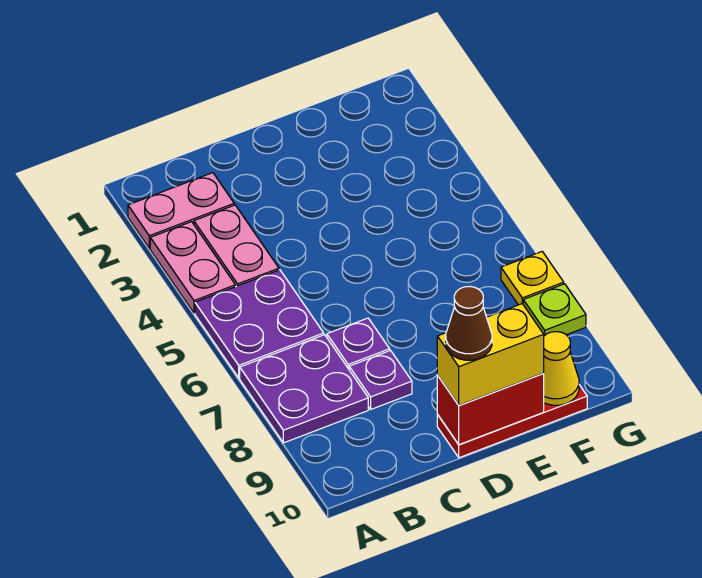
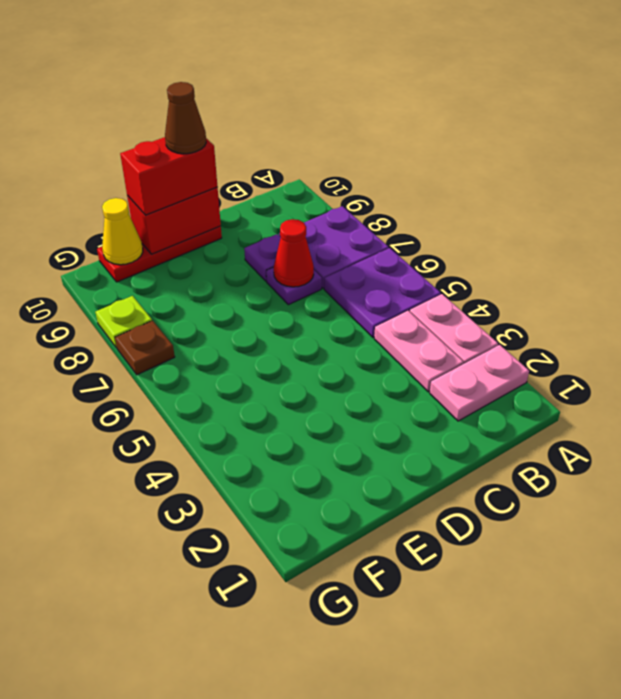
none -> red cone C7 level 2
yellow brick D10:E10 level 3 -> red brick D10:E10 level 3
yellow plate G7 level 1 -> brown plate G7 level 1

